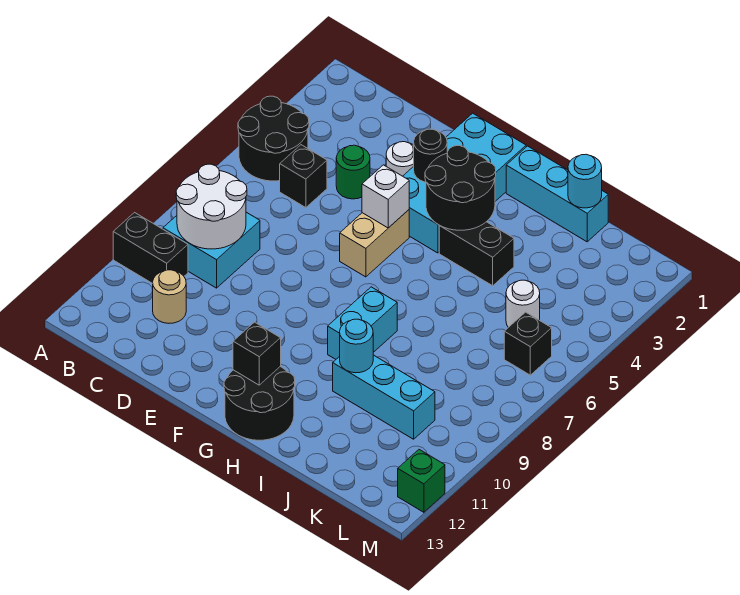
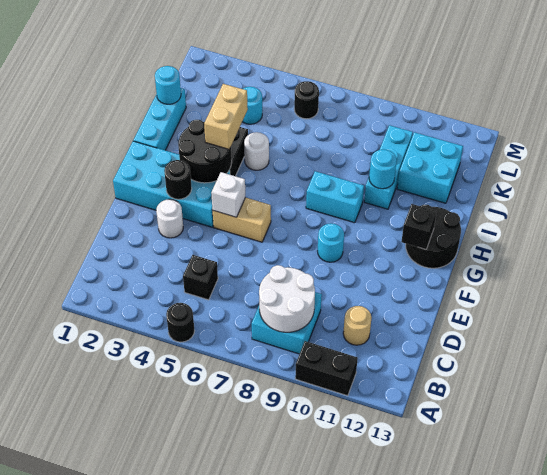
black round brick A4:B5 level 1 -> black round brick A5 level 1
black brick A10:B10 level 1 -> black brick A10:A11 level 1
green round brick D4 level 1 -> none
none -> cyan round brick F9 level 1
none -> tan brick H4:I4 level 3
none -> cyan brick J11:K12 level 1
none -> cyan round brick K4 level 1
white round brick K5 level 1 -> white round brick I5 level 1
black brick L6 level 1 -> black round brick L6 level 1
green brick M12 level 1 -> none

